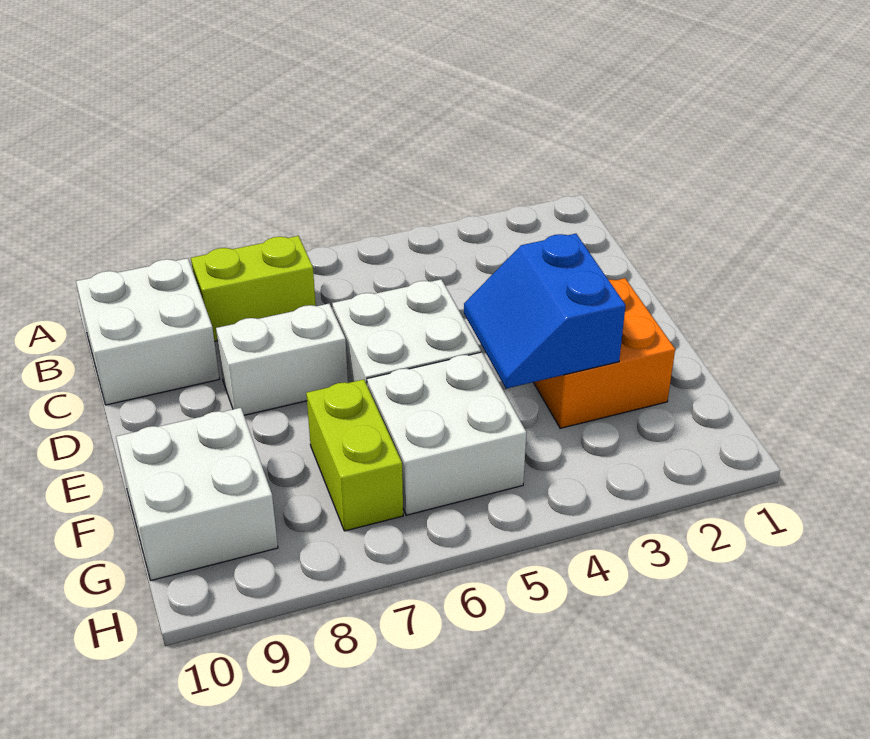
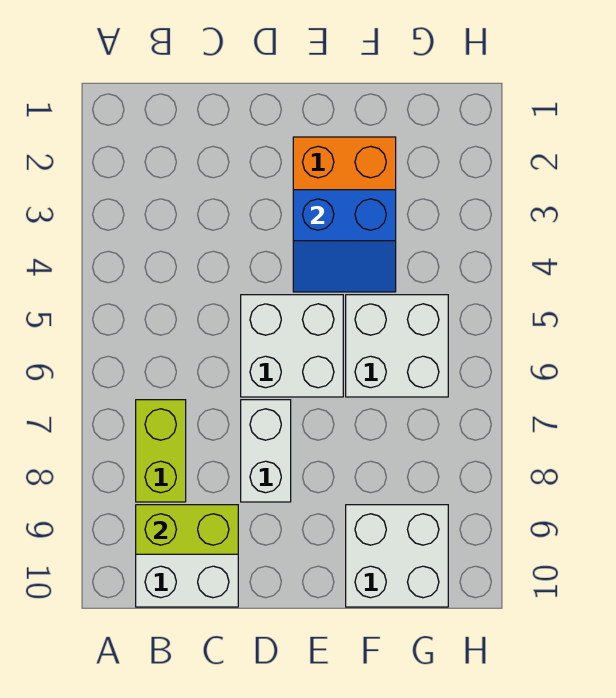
lime brick F7:G7 level 1 -> lime brick B9:C9 level 2

